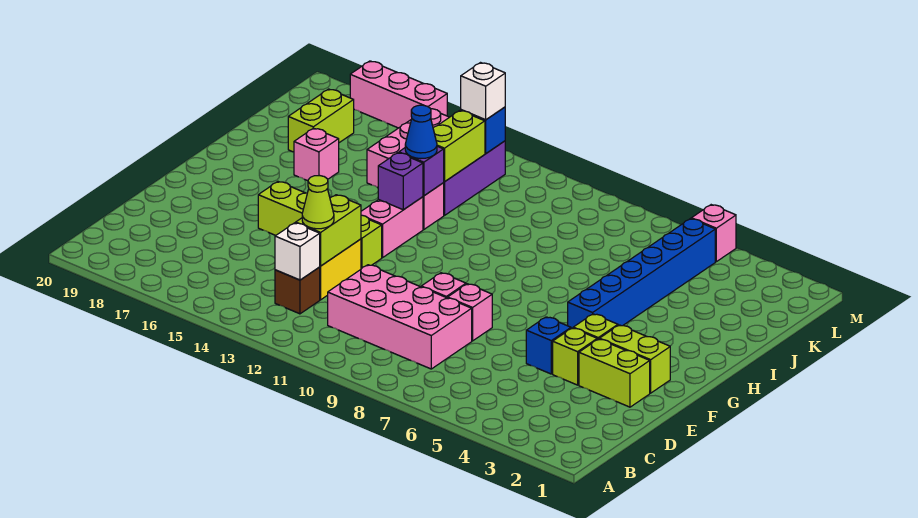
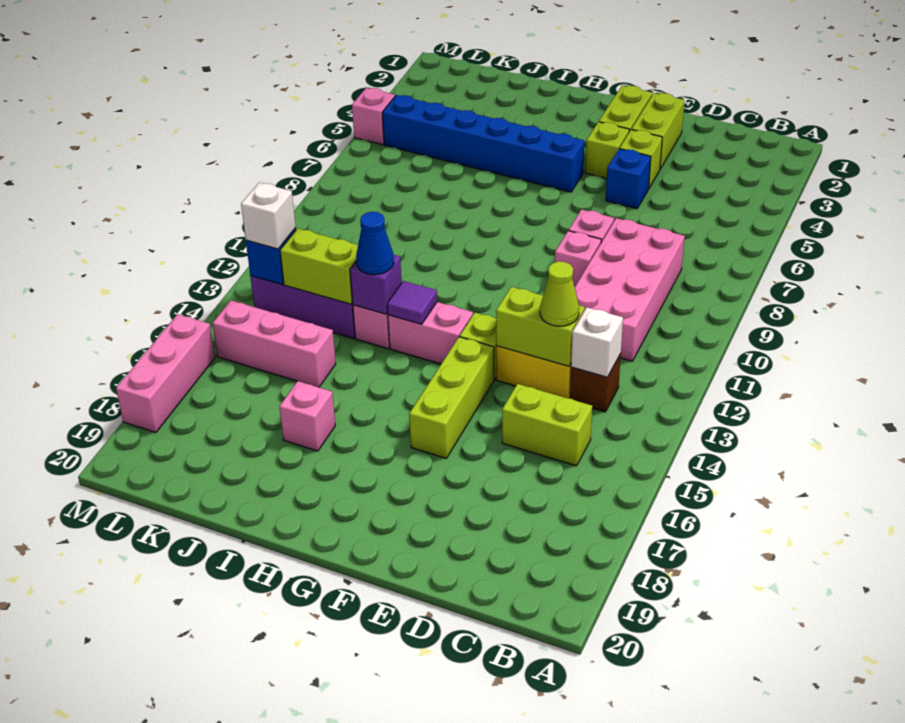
purple brick H13 level 2 -> purple tile H13 level 2
lime brick J18:K18 level 1 -> lime brick C15:D15 level 1

